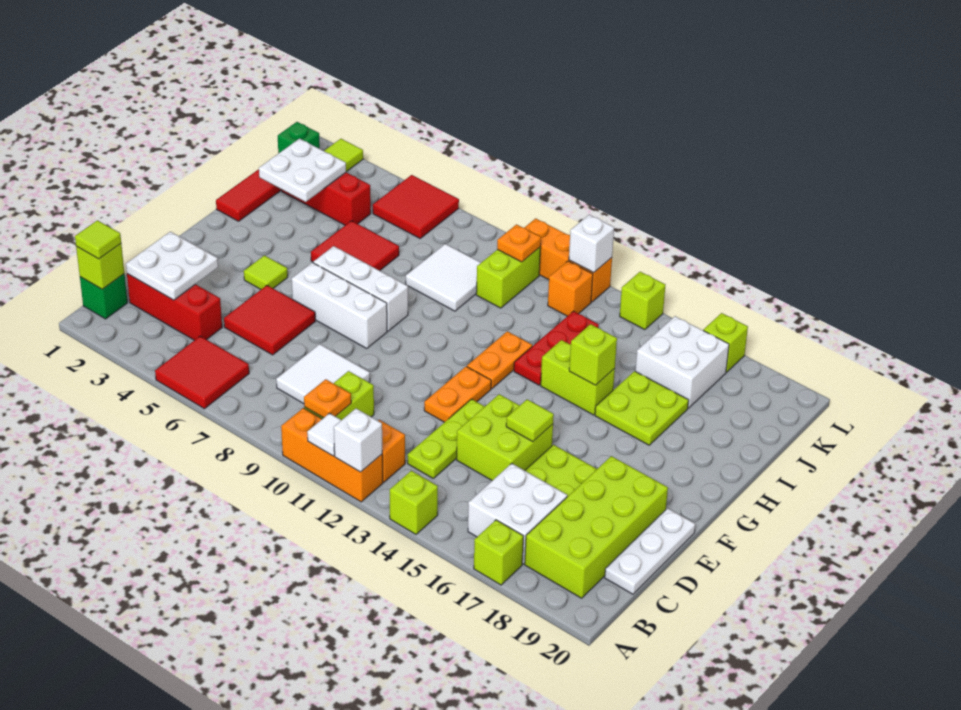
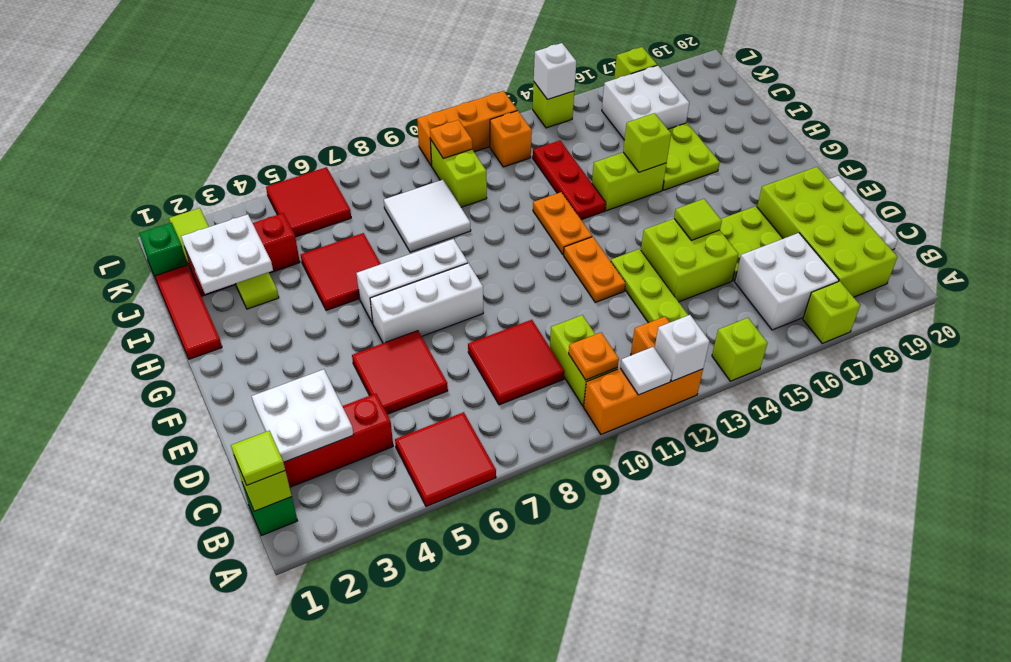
white tile C8:D9 level 1 -> red tile C8:D9 level 1
lime tile F4 level 1 -> lime tile I3 level 1
white brick L12 level 2 -> white brick L14 level 2

